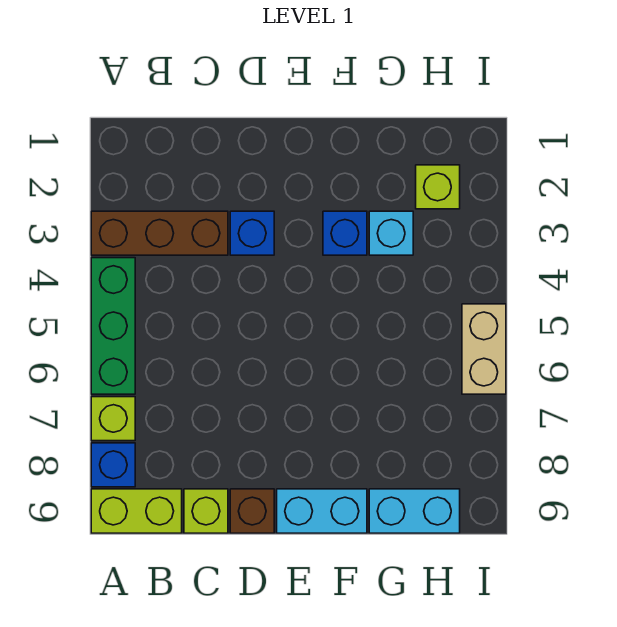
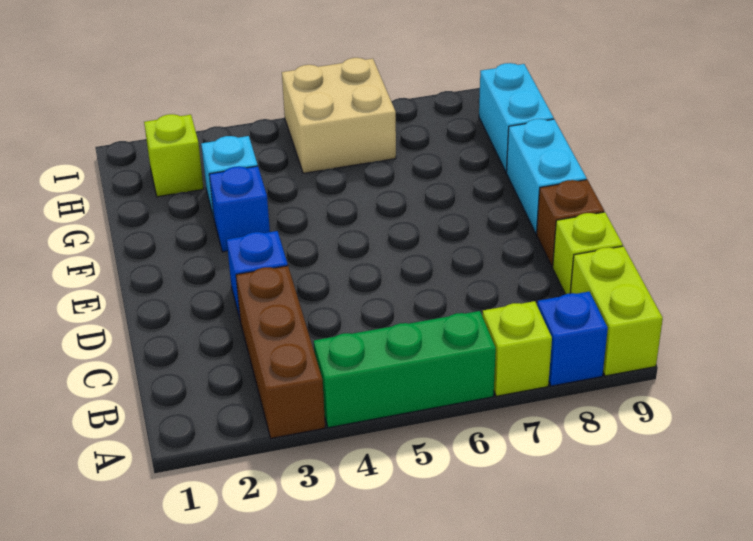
tan brick I5:I6 level 1 -> tan brick H5:I6 level 1

